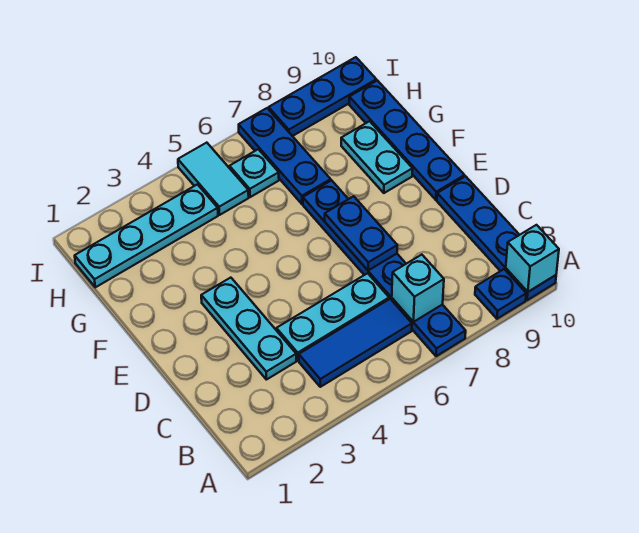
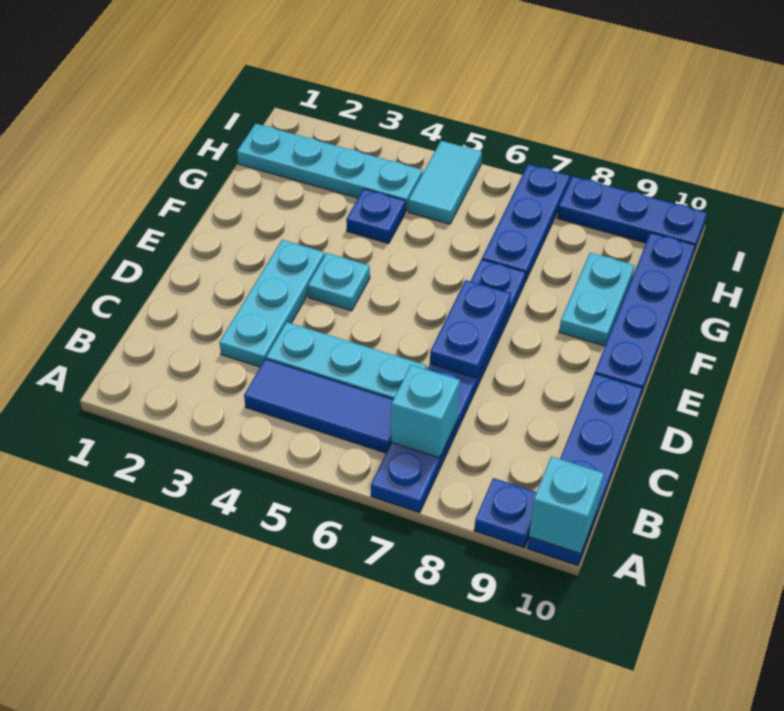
none -> blue plate G4 level 1
cyan plate H6 level 1 -> cyan plate E4 level 1

